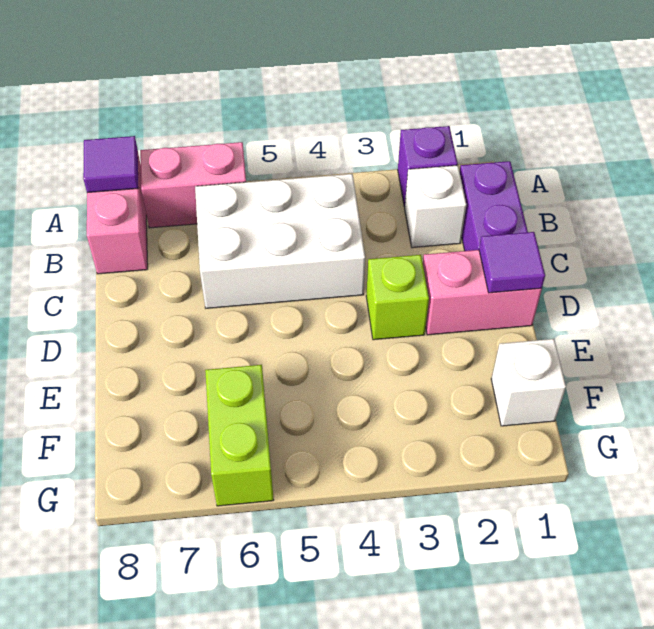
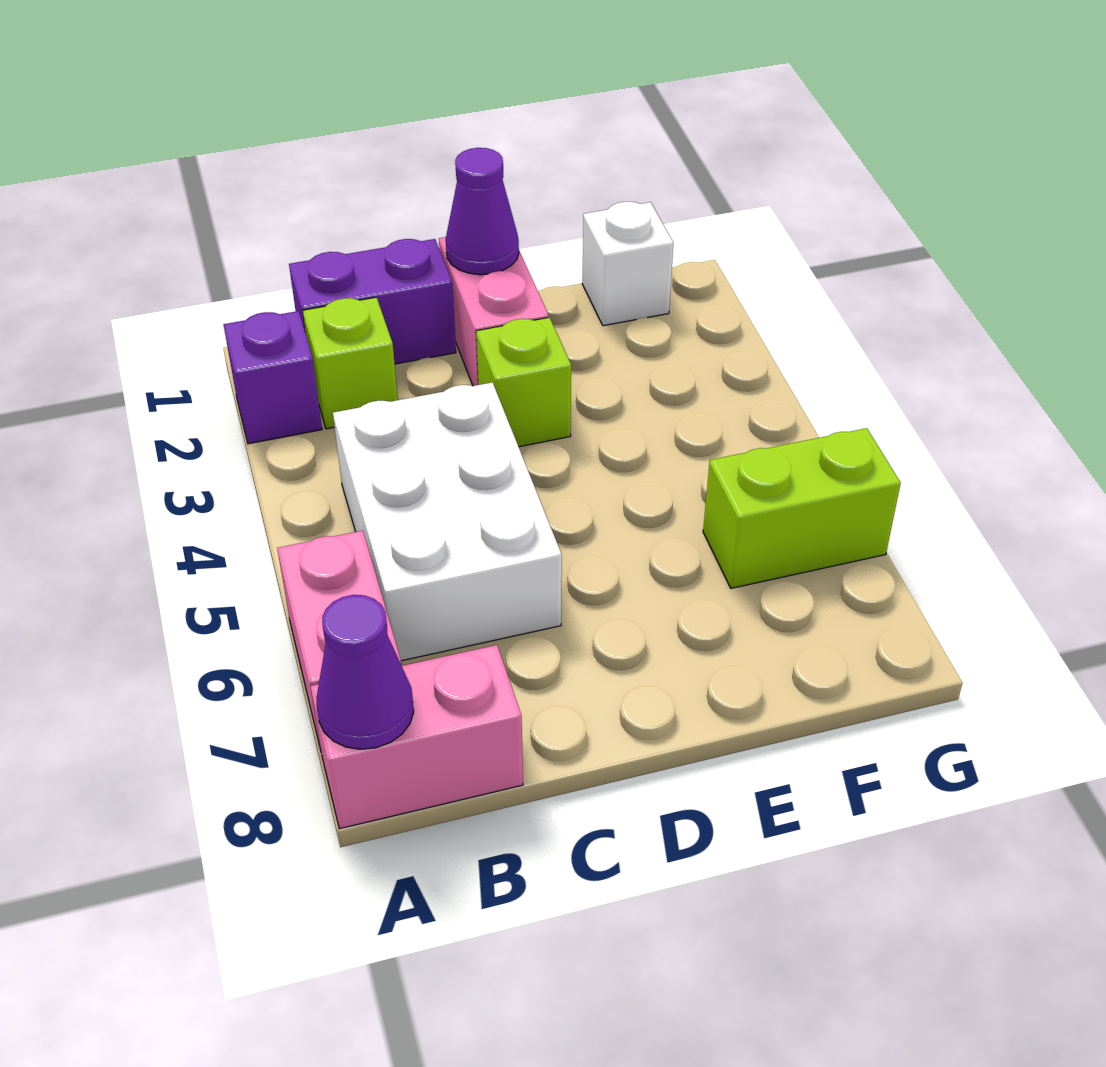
purple tile A8 level 2 -> purple cone A8 level 2
white brick B2 level 1 -> lime brick B2 level 1
purple tile D1 level 2 -> purple cone D1 level 2

